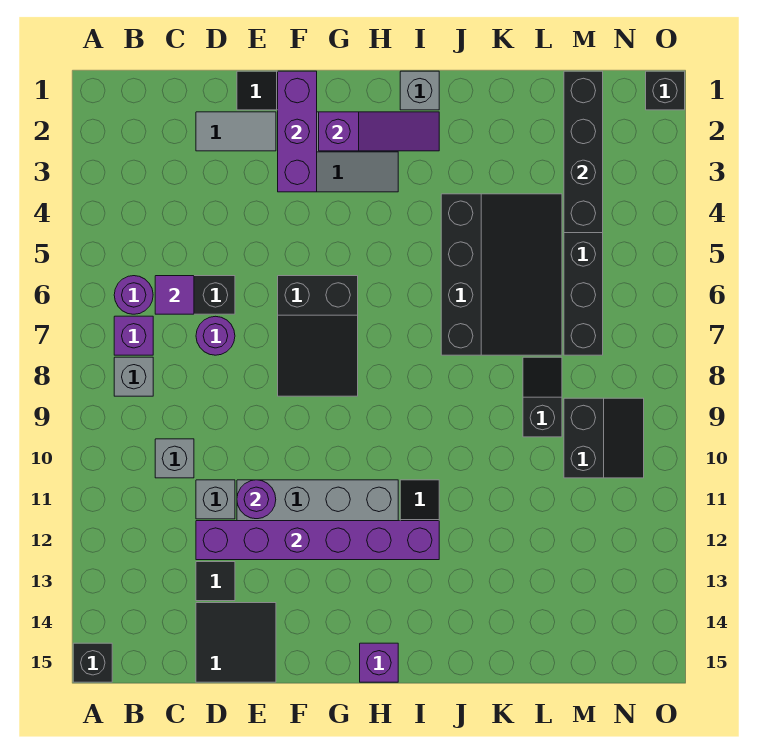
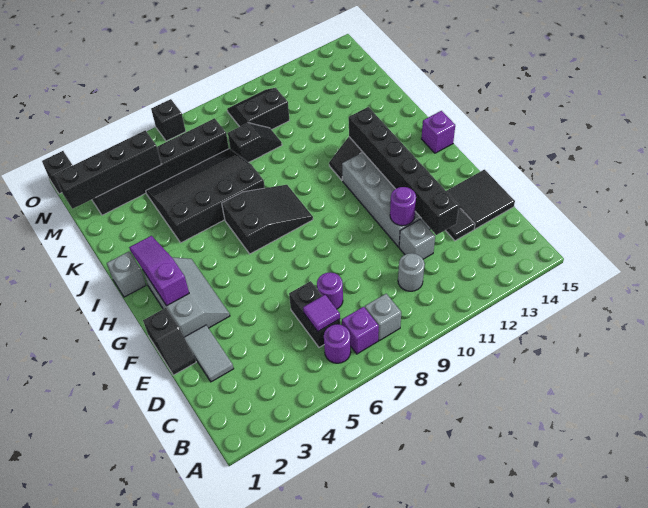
black brick A15 level 1 -> black brick O6 level 1
grey brick C10 level 1 -> grey round brick C10 level 1
purple brick D12:I12 level 2 -> black brick D12:I12 level 2
purple brick F1:F3 level 2 -> none
black slope F6:G8 level 1 top 6 -> black slope H6:I8 level 1 top 6
black slope L8:L9 level 1 top 9 -> black slope L8:L9 level 1 top 8

